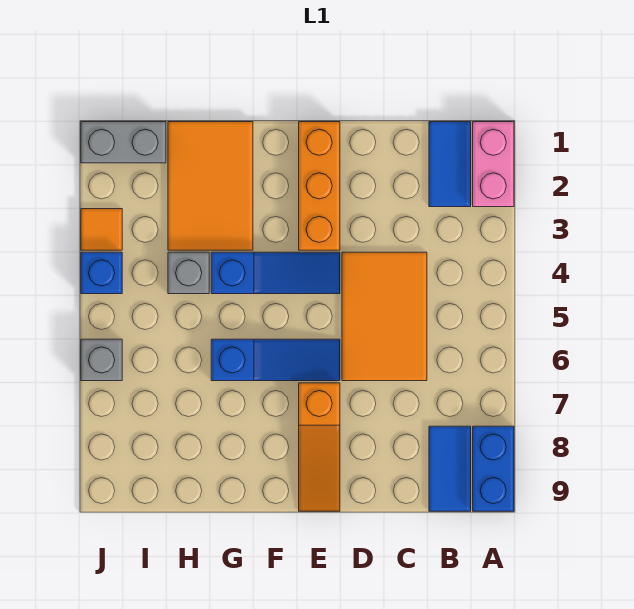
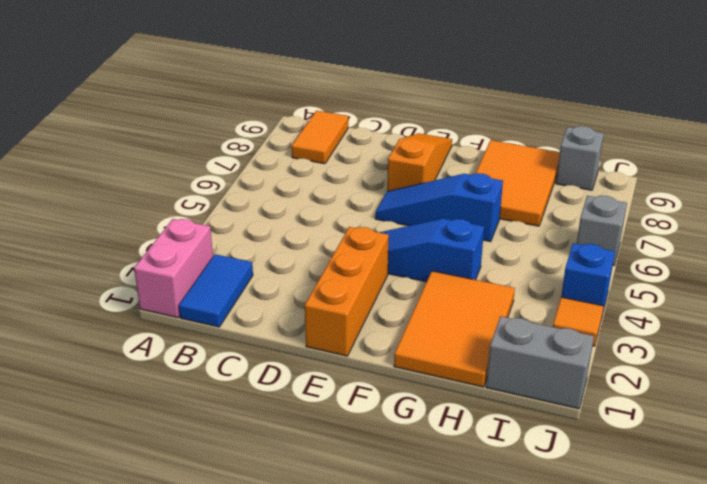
blue brick A8:A9 level 1 -> none
blue tile B8:B9 level 1 -> orange tile B8:B9 level 1
orange tile C4:D6 level 1 -> orange tile G7:H9 level 1
grey brick H4 level 1 -> grey brick I9 level 1

